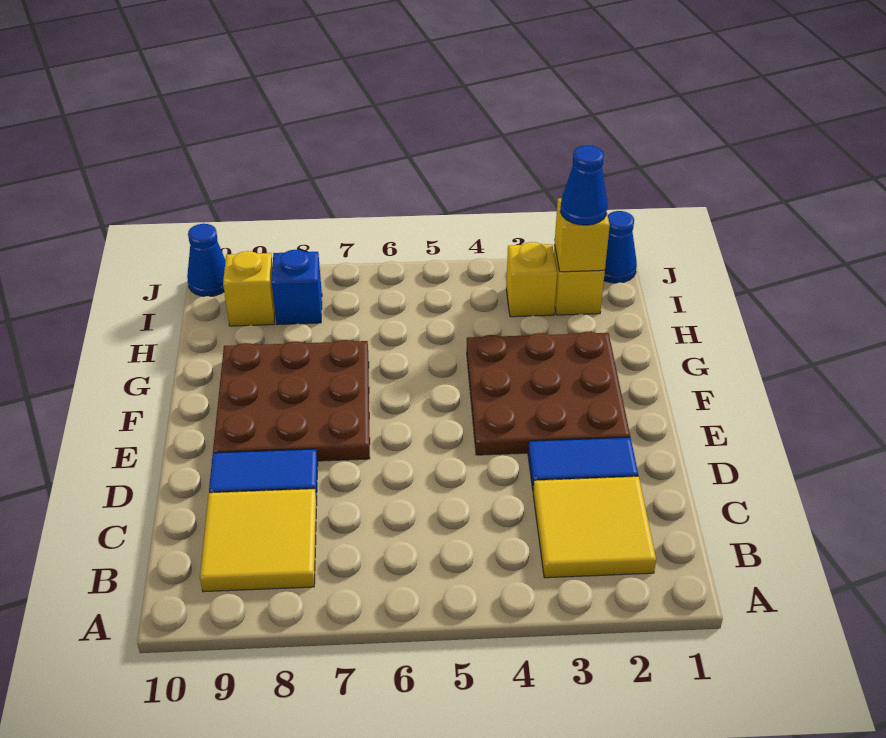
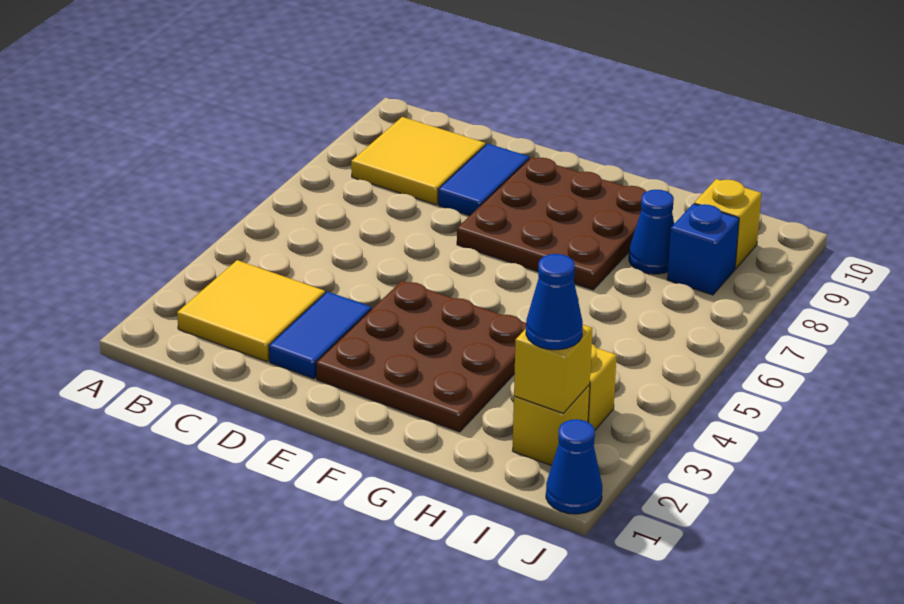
blue cone J10 level 1 -> blue cone H8 level 1

